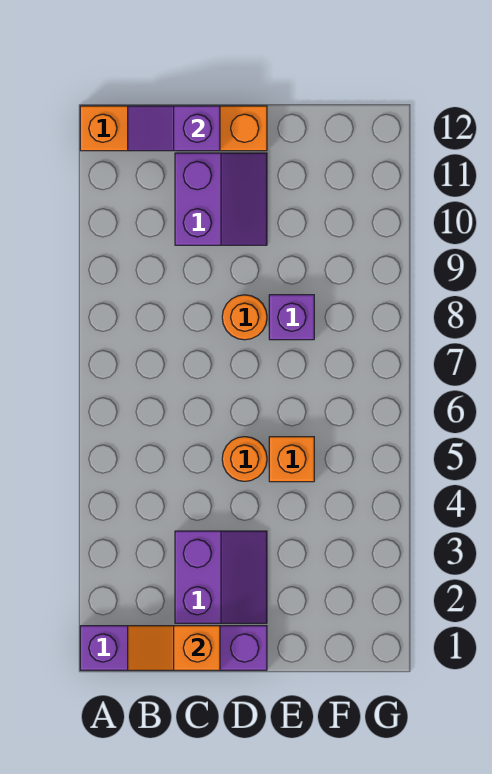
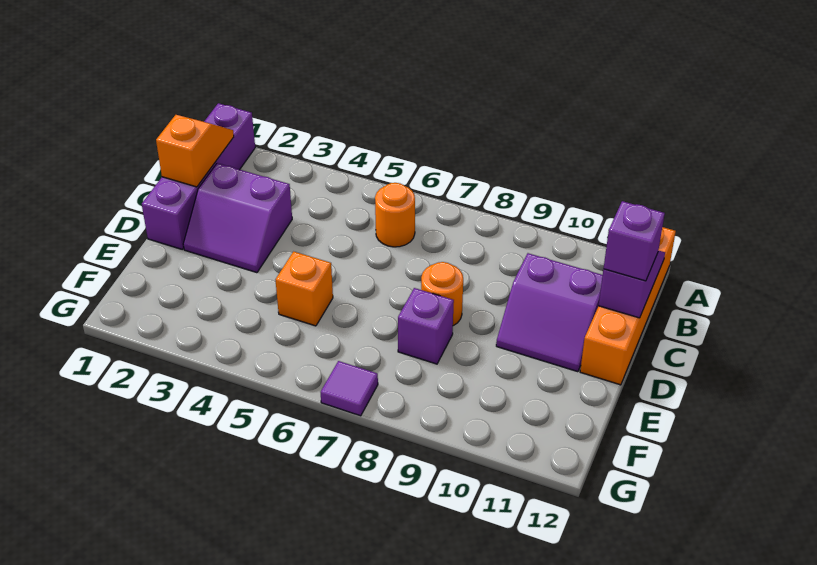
none -> purple brick C12 level 3
orange round brick D5 level 1 -> orange round brick B6 level 1
none -> purple tile G7 level 1

